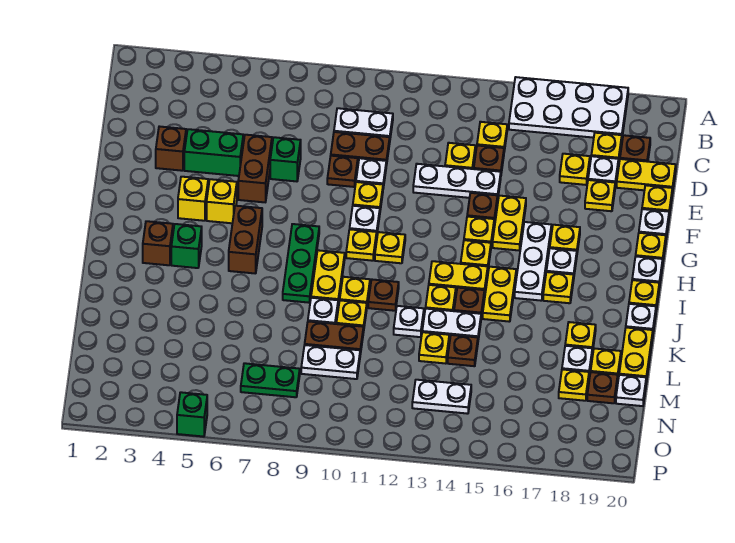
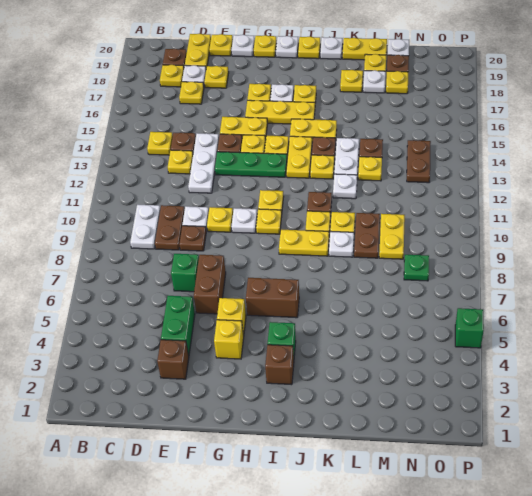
white plate A15:B18 level 1 -> none
brown brick E6:F6 level 1 -> brown brick F6:F7 level 1
white plate G16:I16 level 1 -> yellow plate G16:I16 level 1
green plate H8:J8 level 1 -> green plate F13:H13 level 1
white plate M9:M10 level 1 -> yellow plate M9:M10 level 1
green plate N7:N8 level 1 -> green plate N8 level 1
white plate N13:N14 level 1 -> brown plate N13:N14 level 1

